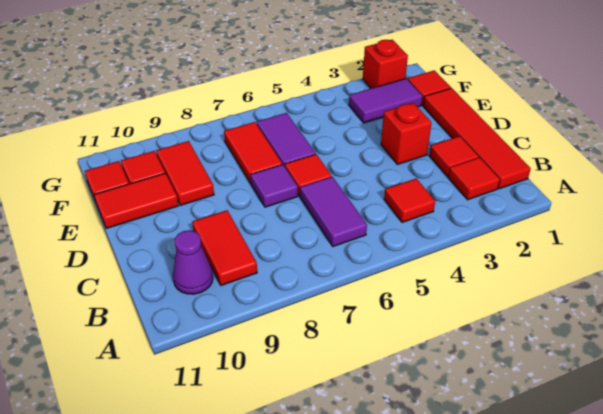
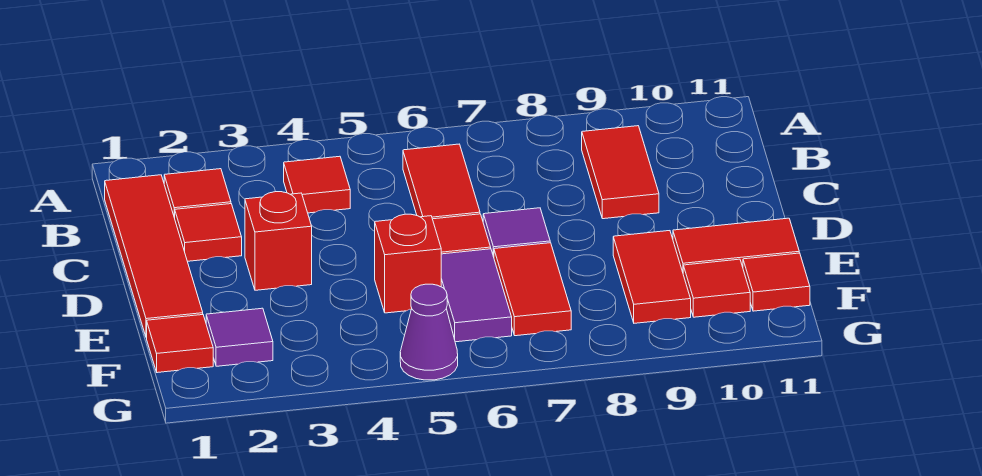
purple tile B6:C6 level 1 -> red tile B6:C6 level 1
purple cone B10 level 1 -> purple cone G5 level 1
purple tile F2:F3 level 1 -> purple tile F2 level 1
red brick G2 level 1 -> red brick E5 level 1

